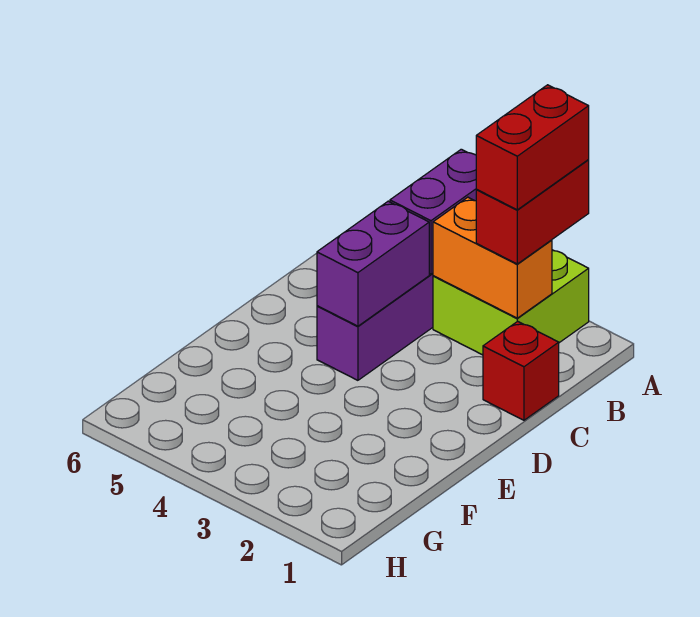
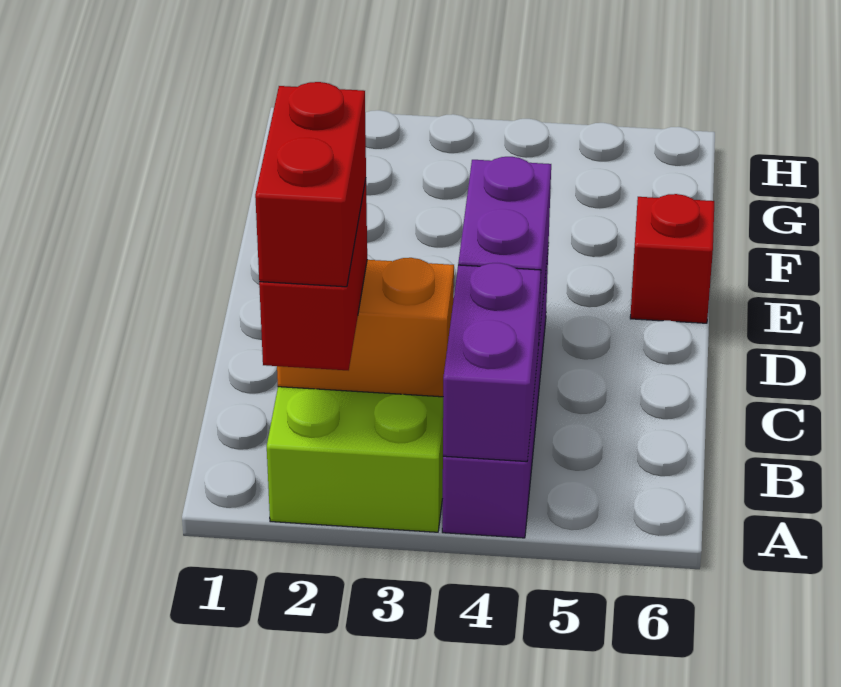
red brick C1 level 1 -> red brick E6 level 1

